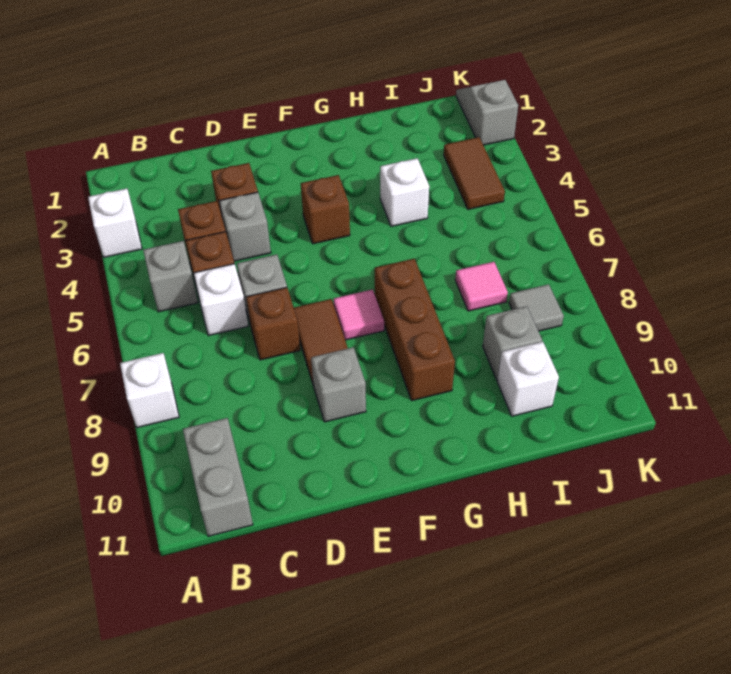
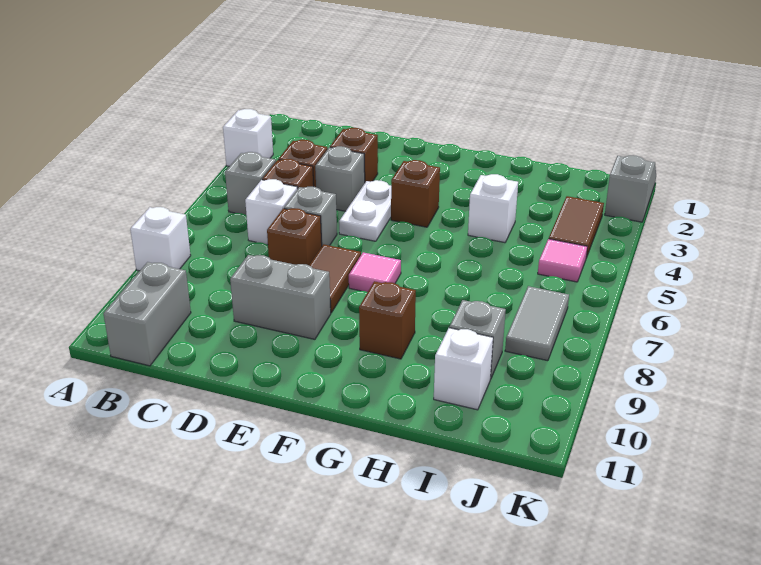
none -> white plate E4:E5 level 1
grey brick E9 level 1 -> grey brick D9:E9 level 1
brown brick G7:G9 level 1 -> brown brick G9 level 1
pink tile I7 level 1 -> pink tile J5 level 1
grey tile J8 level 1 -> grey tile J7:J8 level 1

